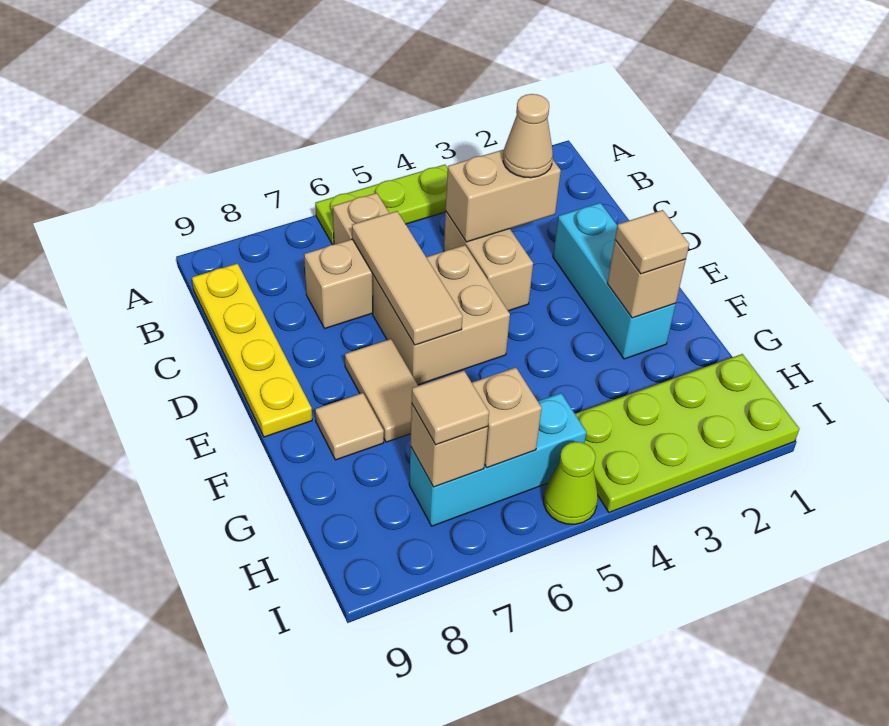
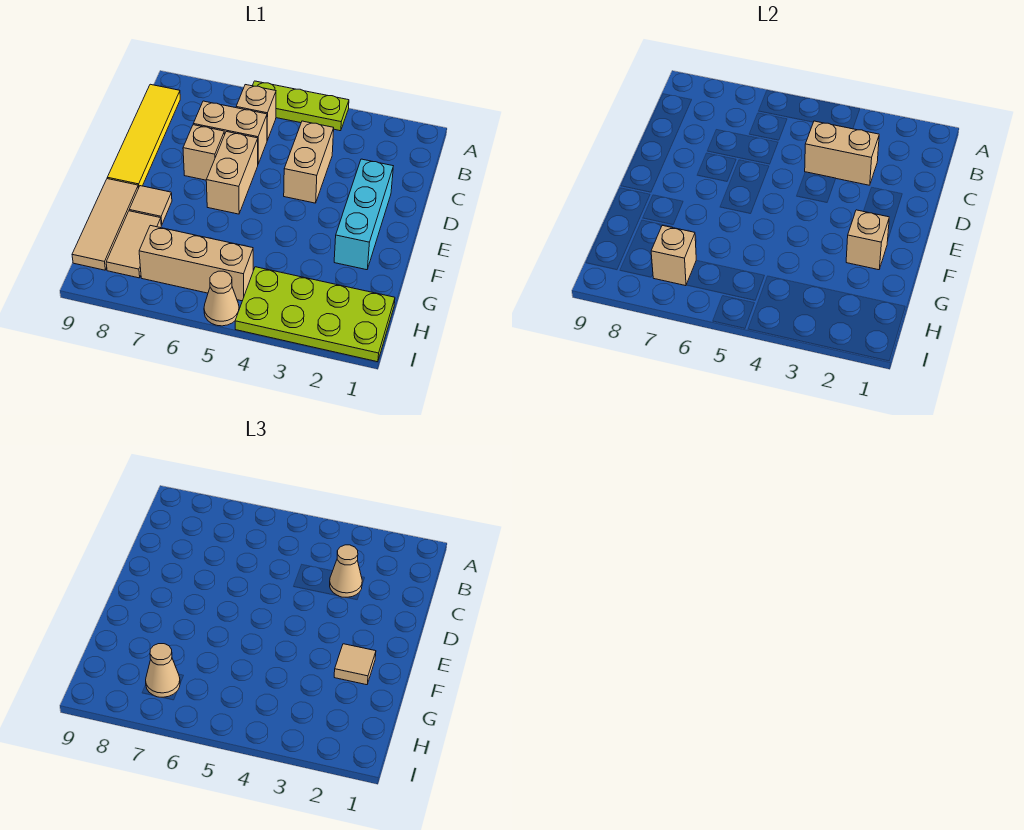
yellow plate B9:E9 level 1 -> yellow tile B9:E9 level 1
tan tile C6:E6 level 2 -> tan tile F9:H9 level 1
tan brick D5:E6 level 1 -> tan brick D6:E6 level 1
tan tile E7:F7 level 1 -> tan tile G8:H8 level 1
cyan brick H5:H7 level 1 -> tan brick H5:H7 level 1
tan brick H6 level 2 -> tan brick D7 level 1
tan tile H7 level 3 -> tan cone H7 level 3
lime cone I5 level 1 -> tan cone I5 level 1

